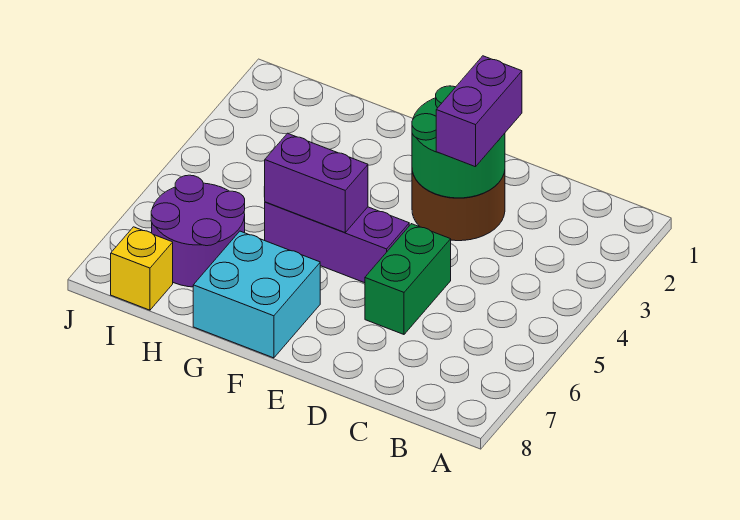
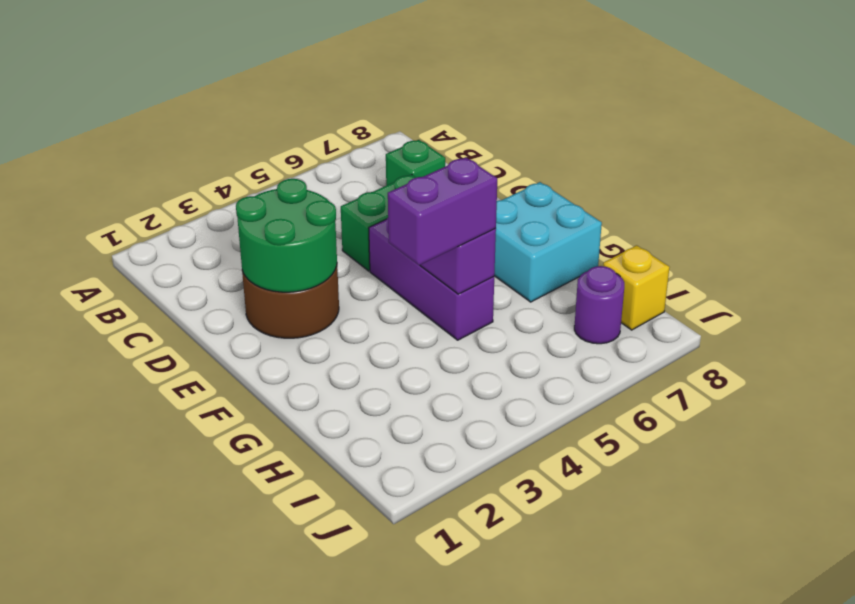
none -> green brick C7 level 1
purple brick D2:D3 level 3 -> purple brick G4:G5 level 3
purple round brick H6:I7 level 1 -> purple round brick I7 level 1

